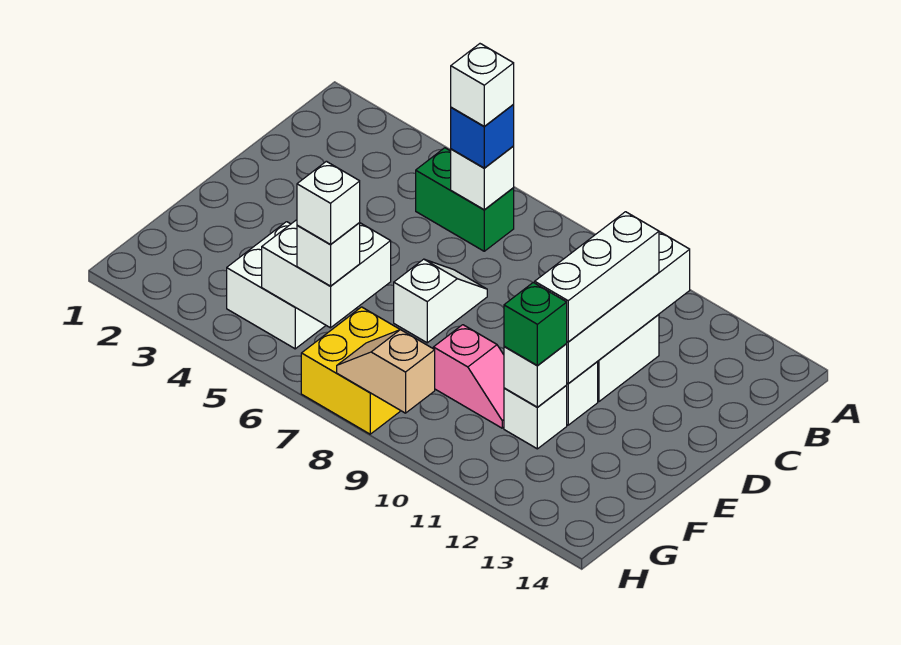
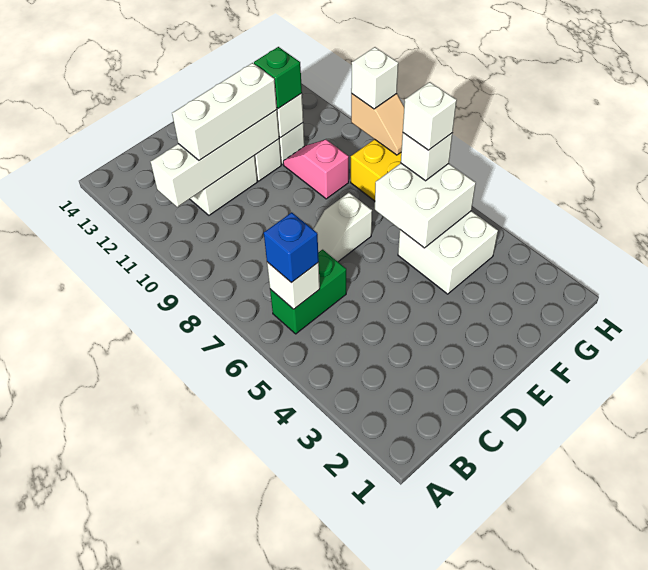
green brick B5:B6 level 1 -> green brick B6:C6 level 1
white brick B6 level 4 -> white brick H9 level 3

